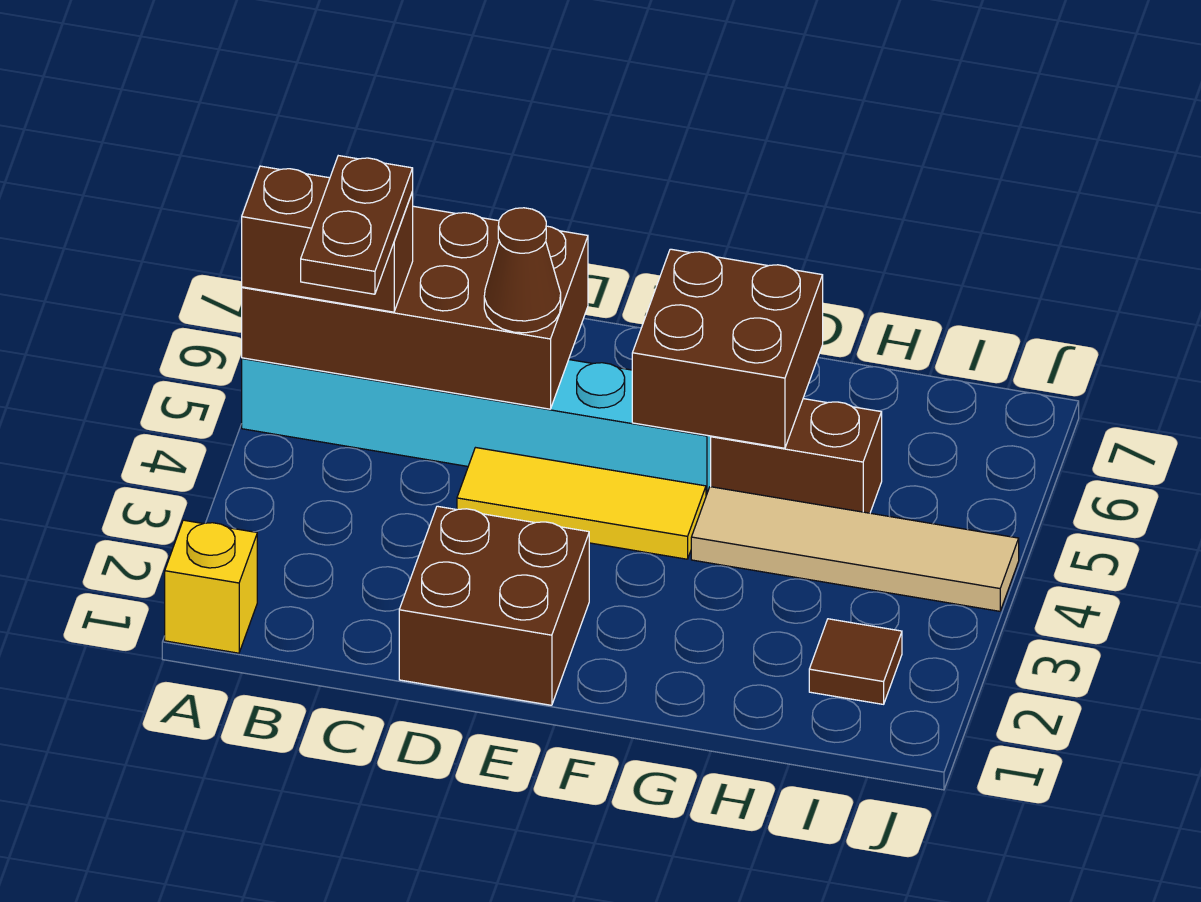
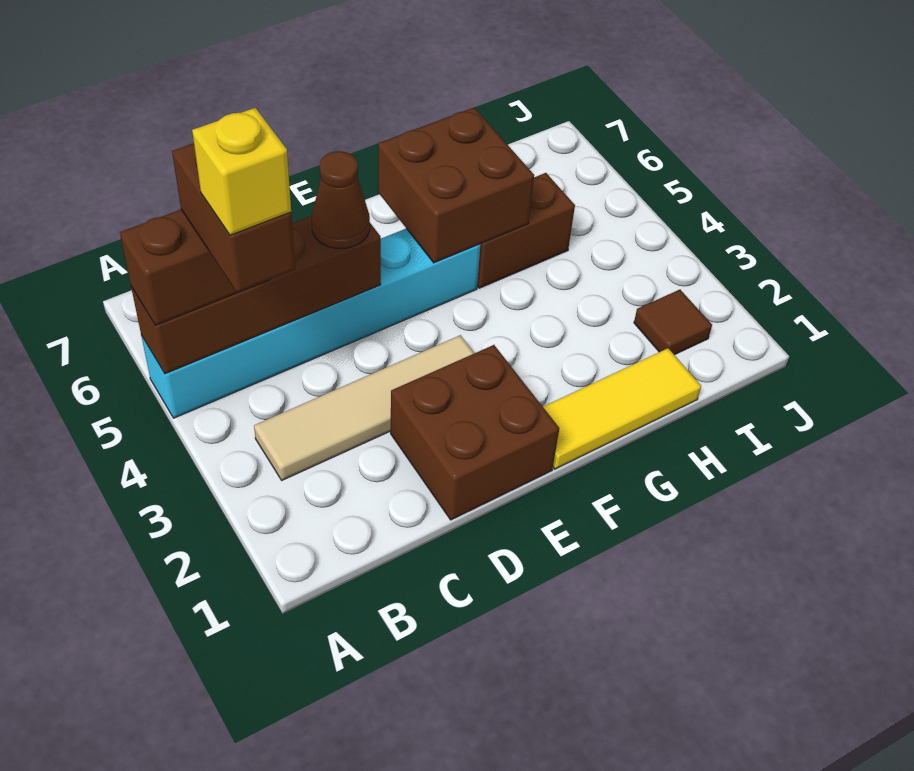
yellow brick A1 level 1 -> yellow brick B4 level 5
brown brick A5:D6 level 2 -> brown brick A5:D5 level 2
brown plate B4:B5 level 4 -> brown brick B4:B5 level 4
yellow tile D4:F4 level 1 -> yellow tile F1:H1 level 1
tan tile G4:J4 level 1 -> tan tile B3:E3 level 1

